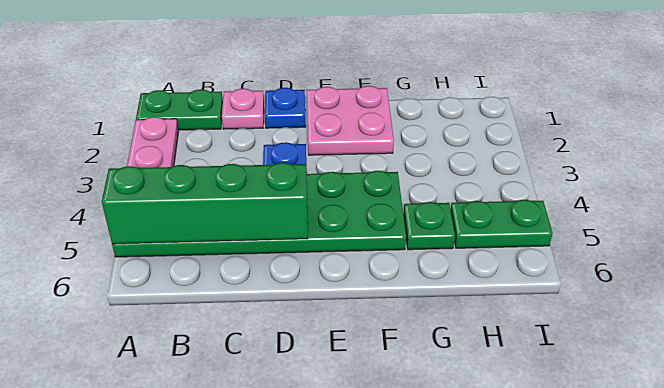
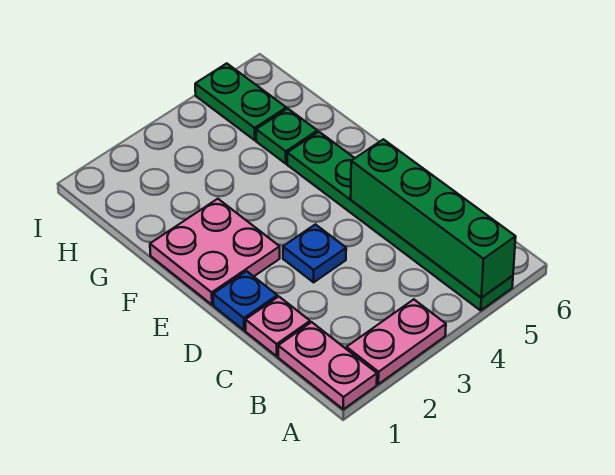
green plate A1:B1 level 1 -> pink plate A1:B1 level 1
green plate A4:F5 level 1 -> green plate A5:F5 level 1

